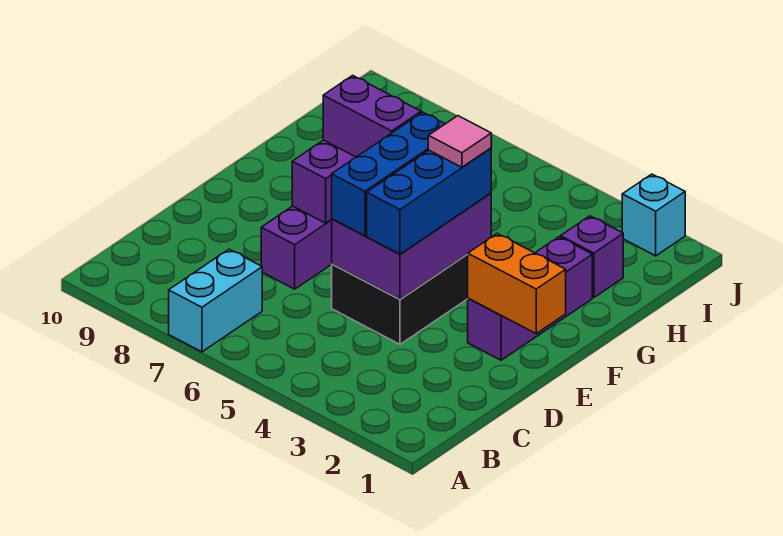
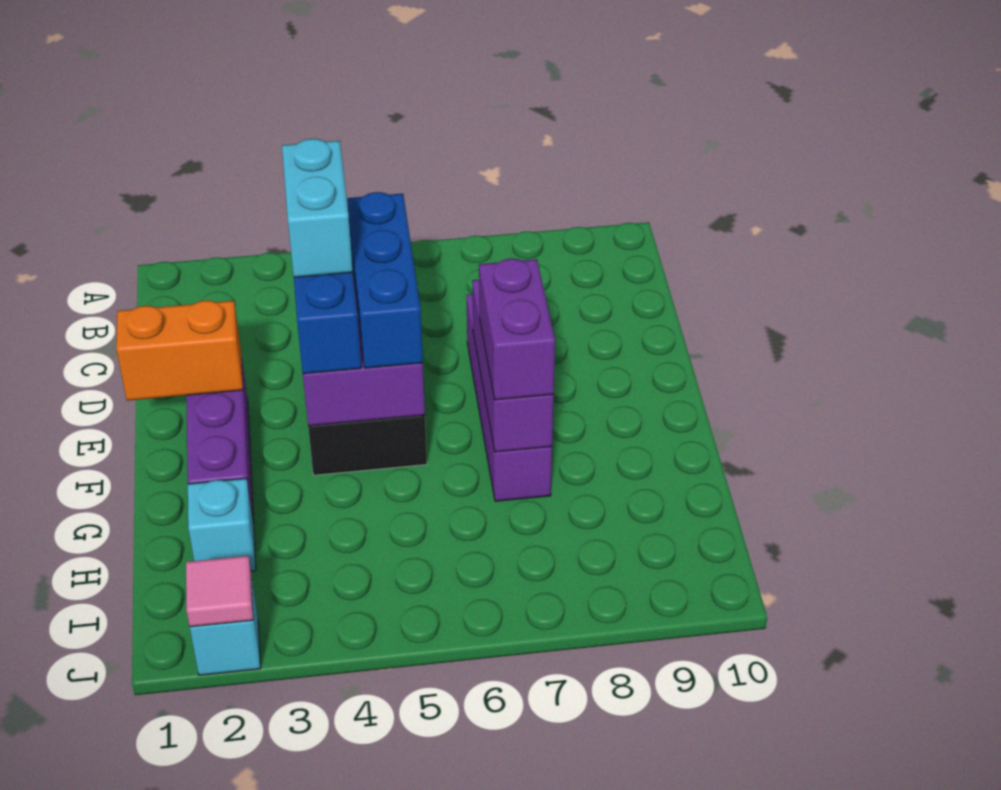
cyan brick A7:B7 level 1 -> cyan brick D4:E4 level 4
pink tile F4 level 4 -> pink tile J2 level 2
purple brick F6:F7 level 3 -> purple brick F7:G7 level 3
purple brick H2 level 1 -> cyan brick H2 level 1

